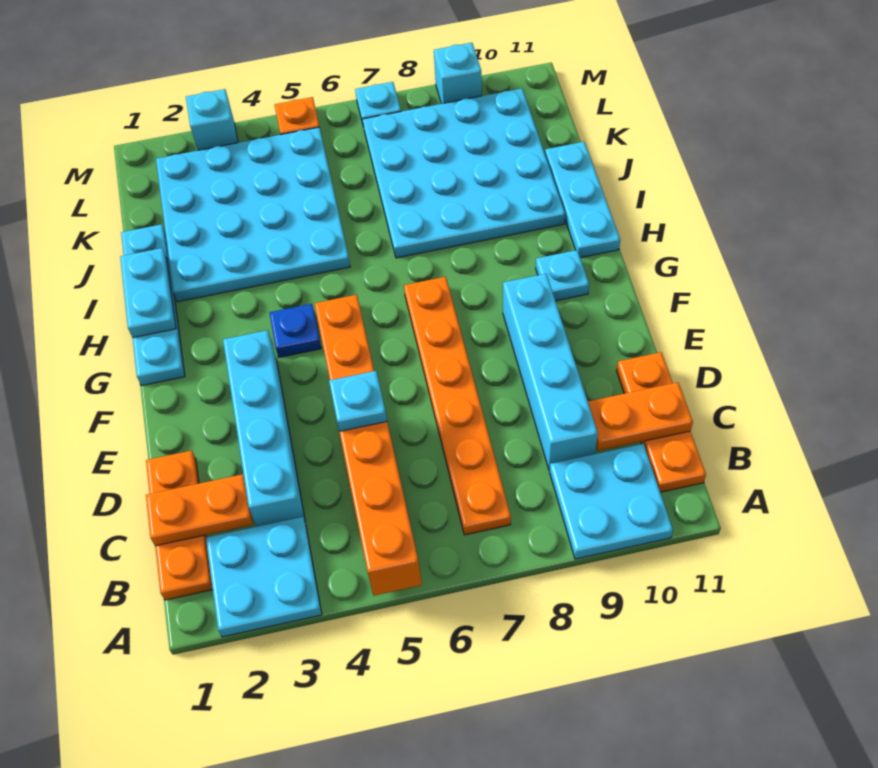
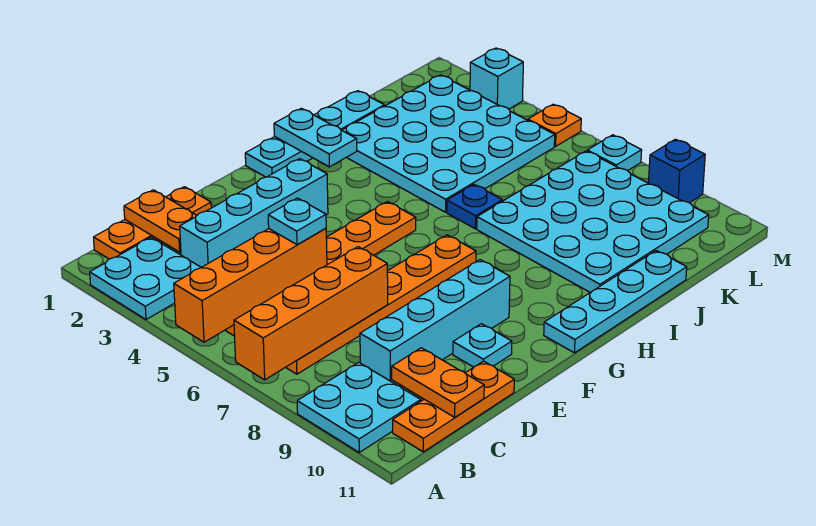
none -> orange brick A7:D7 level 2
blue plate G4 level 1 -> blue plate I6 level 1
cyan plate G10 level 1 -> cyan plate E10 level 1
cyan plate H1:I1 level 2 -> cyan plate H1:H2 level 2
cyan plate H11:J11 level 1 -> cyan plate G11:J11 level 1
cyan brick M9 level 1 -> blue brick M9 level 1

